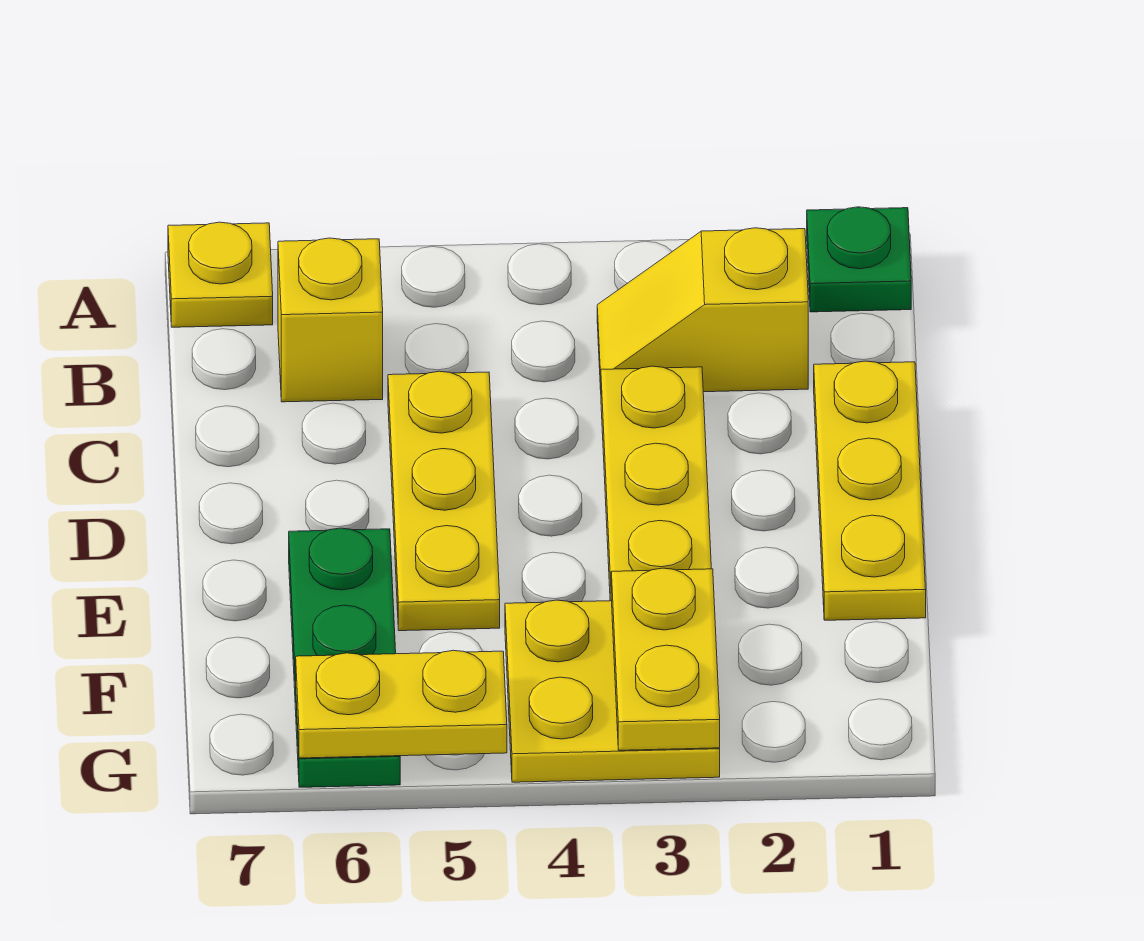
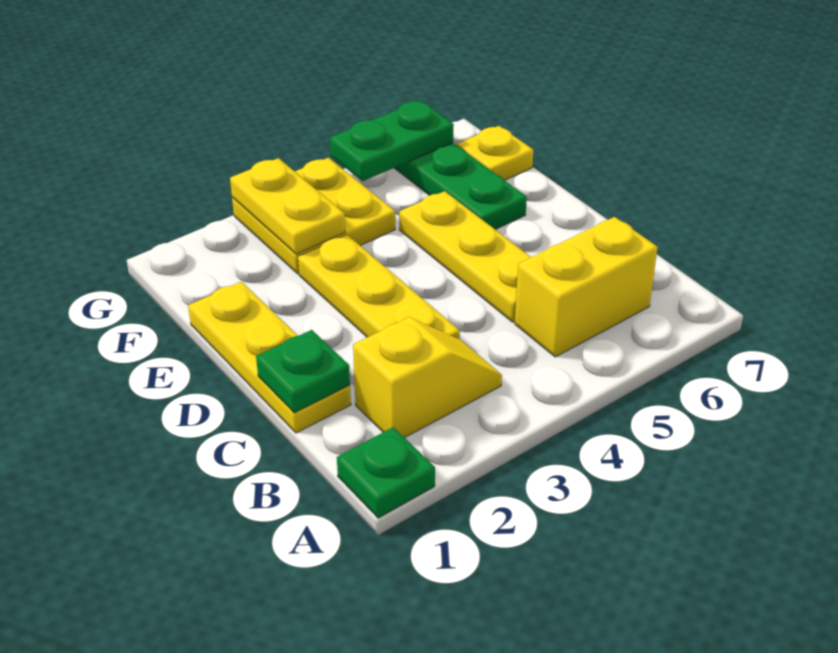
yellow plate A7 level 1 -> yellow plate F7 level 1
yellow brick B6 level 1 -> yellow brick B5:B6 level 1
none -> green plate C1 level 2
yellow plate G5:G6 level 2 -> green plate G5:G6 level 2

